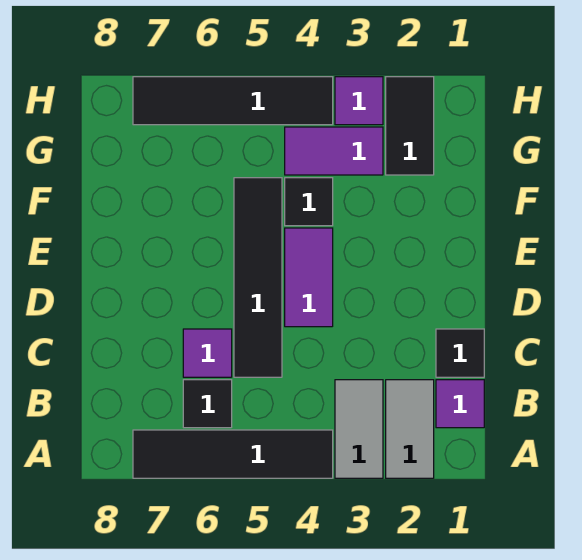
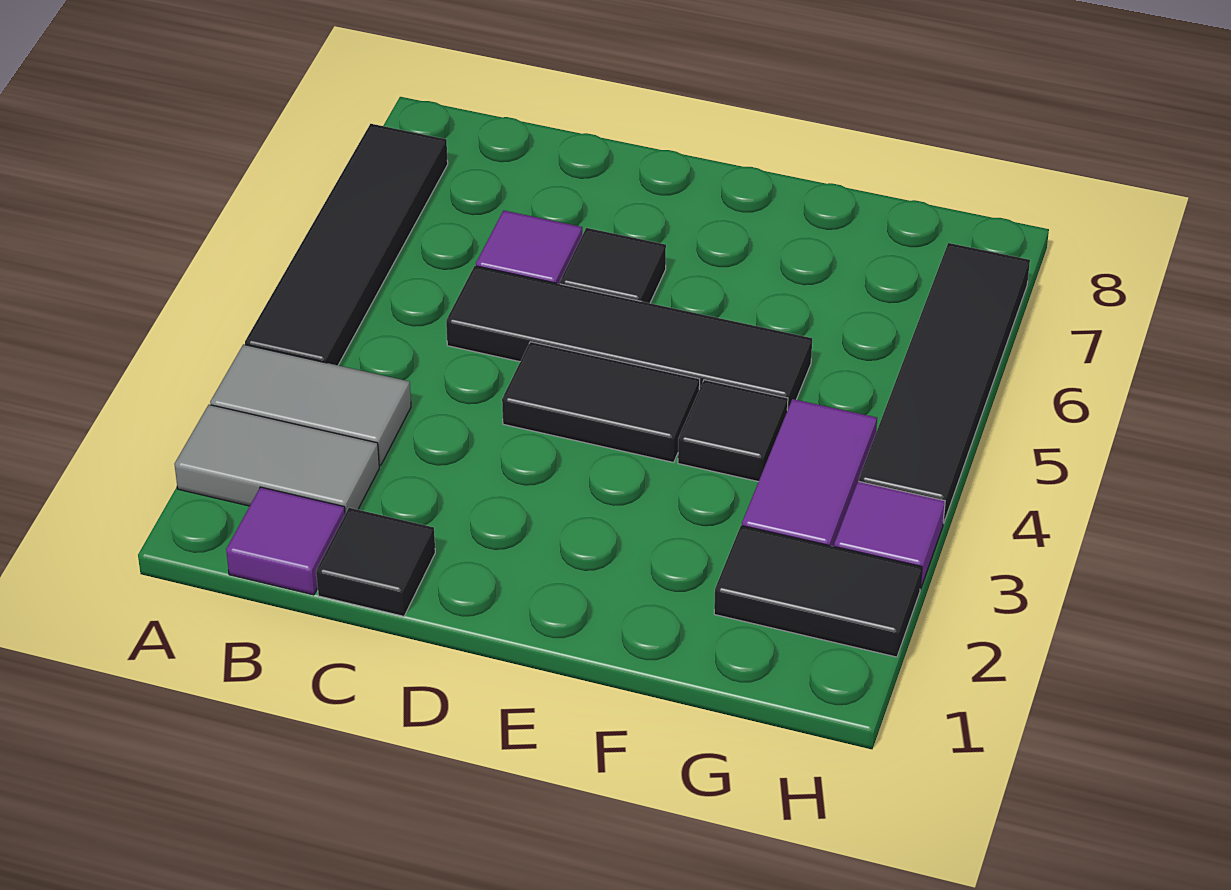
black tile B6 level 1 -> black tile D6 level 1
purple tile D4:E4 level 1 -> black tile D4:E4 level 1

